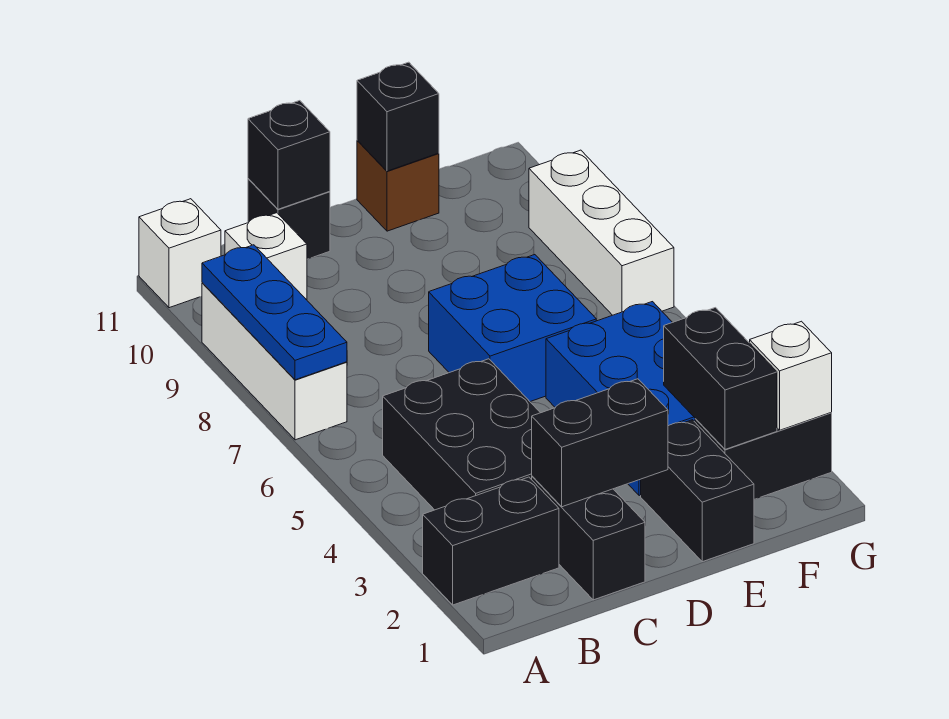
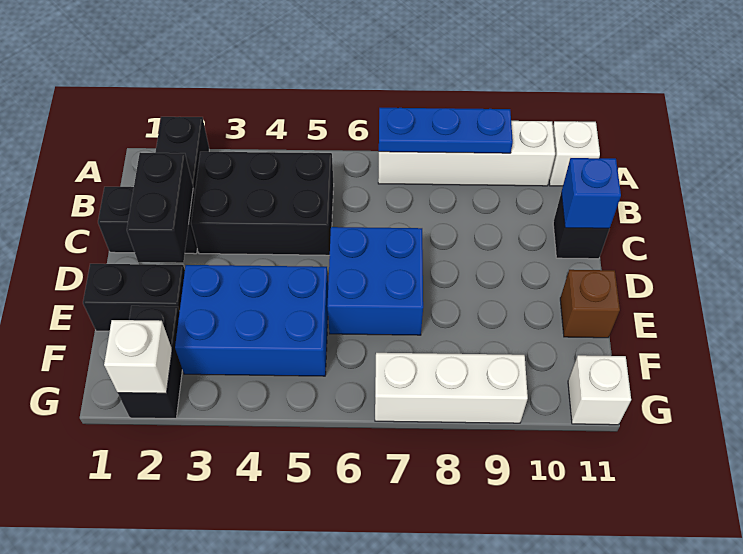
white brick A7:A9 level 1 -> white brick A7:A10 level 1
white brick B10 level 1 -> white brick G11 level 1
black brick C11 level 2 -> blue brick C11 level 2
black brick E11 level 2 -> none
black brick F2:F3 level 2 -> none

